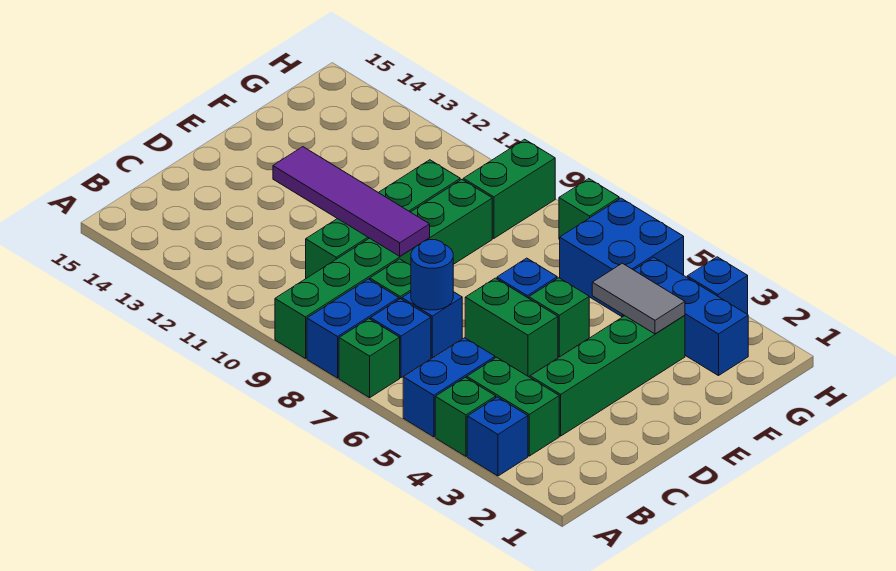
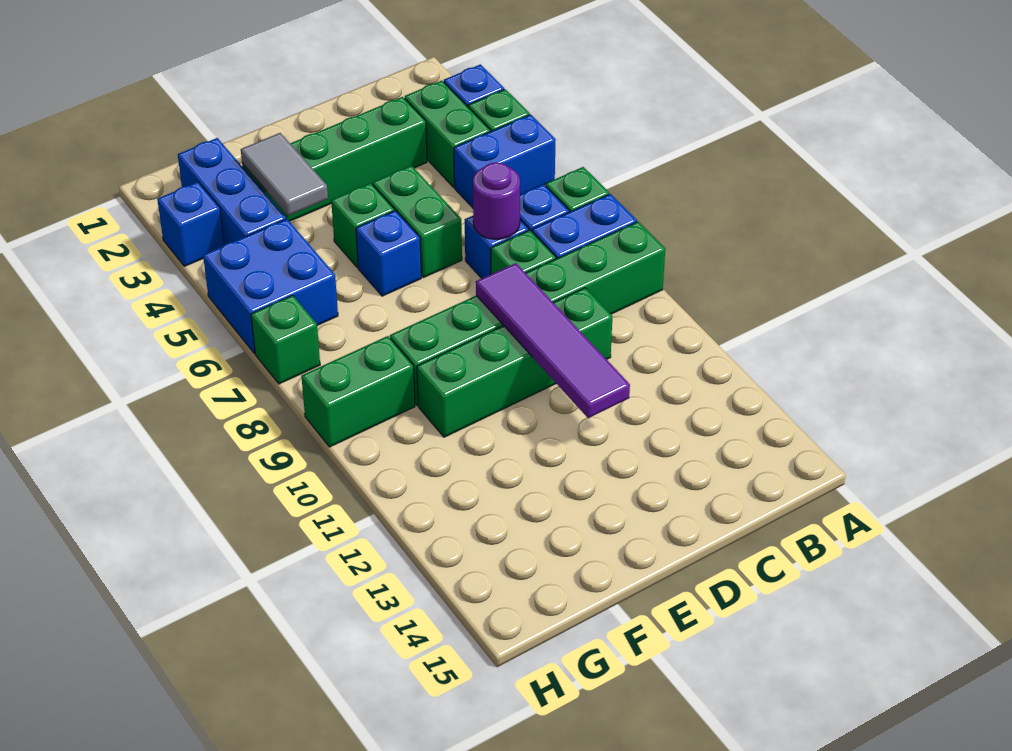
blue round brick C7 level 2 -> purple round brick C7 level 2

